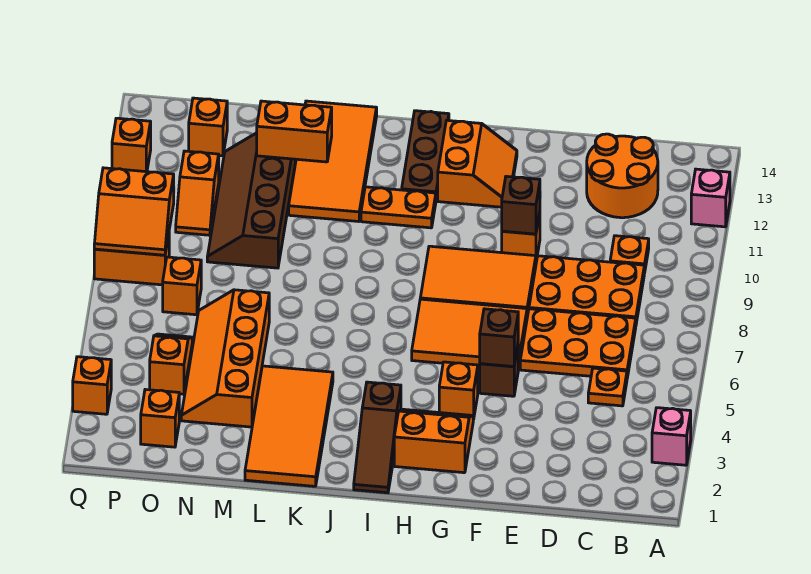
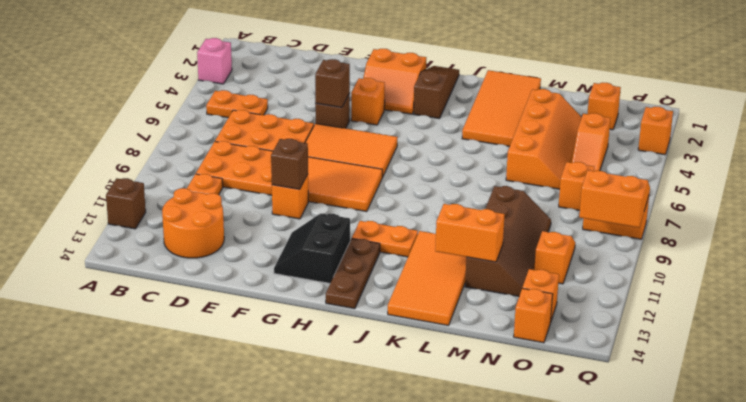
pink brick A12 level 1 -> brown brick A12 level 1
orange plate C5 level 1 -> orange plate B5:C5 level 1
orange slope G12:H13 level 1 top H -> black slope G12:H13 level 1 top H
orange brick Q12 level 1 -> orange brick O14 level 1

